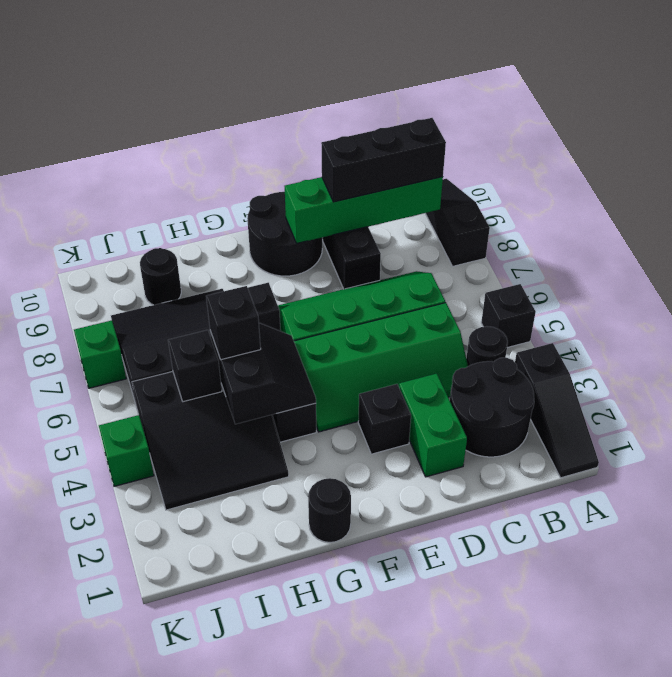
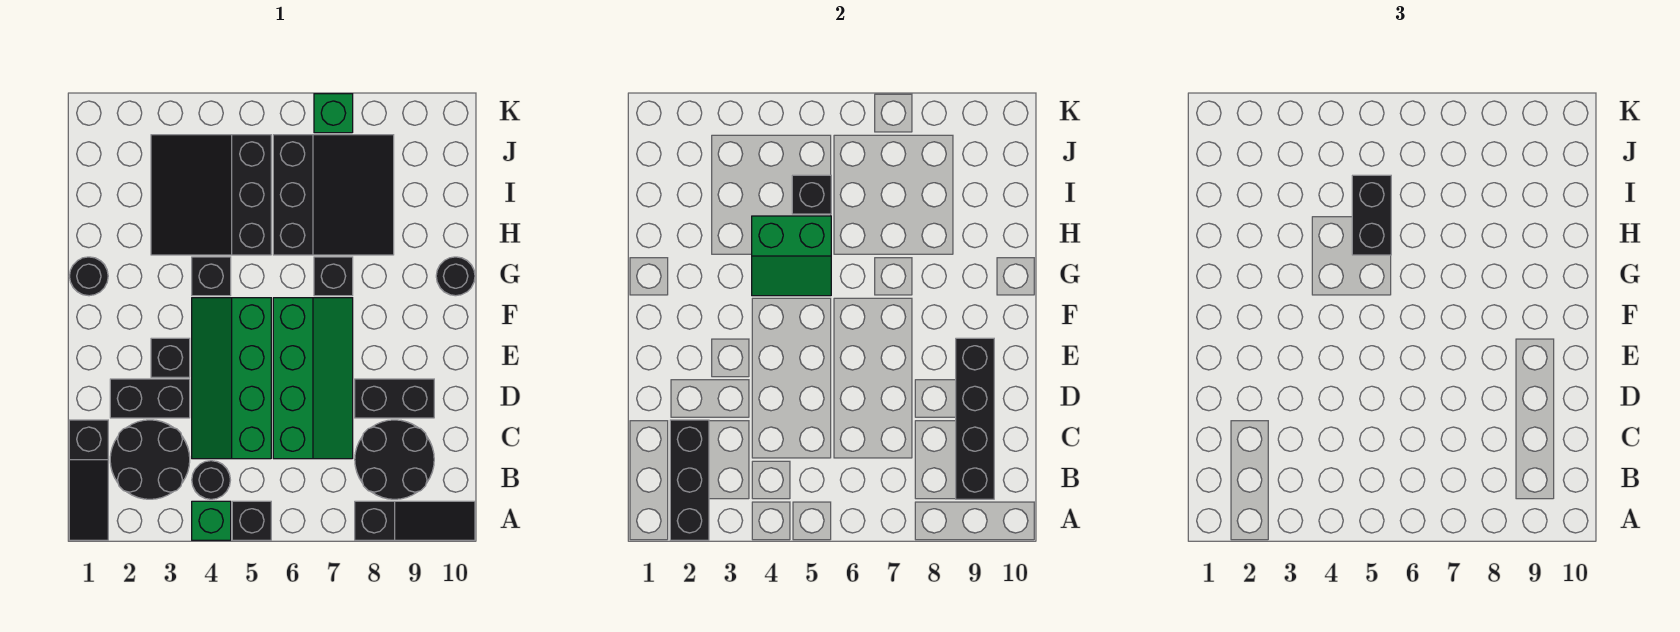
black slope A1:A3 level 1 top 3 -> black slope A1:C1 level 1 top C
green brick B9:E9 level 2 -> black brick B9:E9 level 2
black brick B9:D9 level 3 -> black brick A2:C2 level 2
green brick D2:D3 level 1 -> black brick D2:D3 level 1
black round brick E9:F10 level 1 -> black round brick B8:C9 level 1
black slope G4:H5 level 2 top H -> green slope G4:H5 level 2 top H
black brick H5 level 3 -> black brick H5:I5 level 3
black round brick I9 level 1 -> black round brick G10 level 1
green brick K4 level 1 -> green brick A4 level 1

